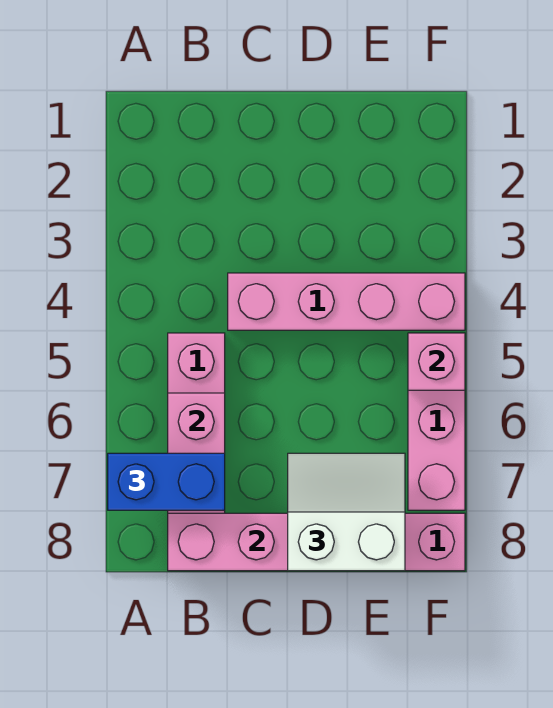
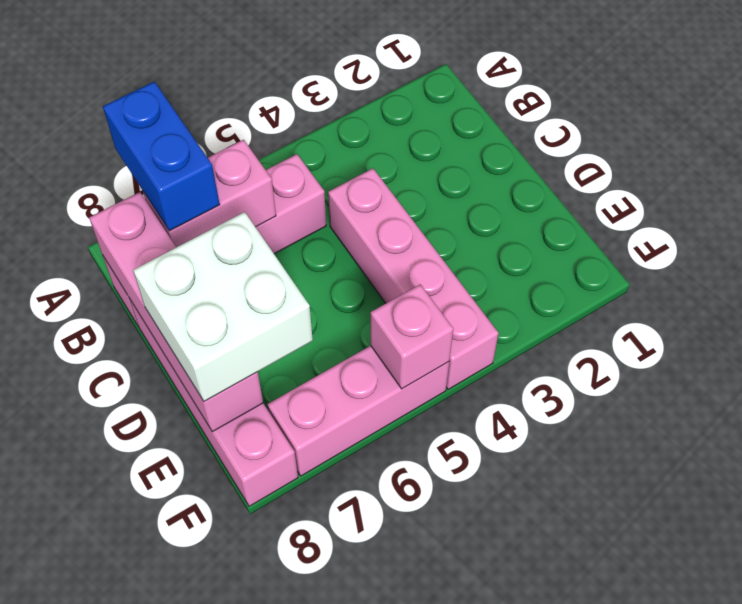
white slope D7:E8 level 3 top 8 -> white brick D7:E8 level 3

